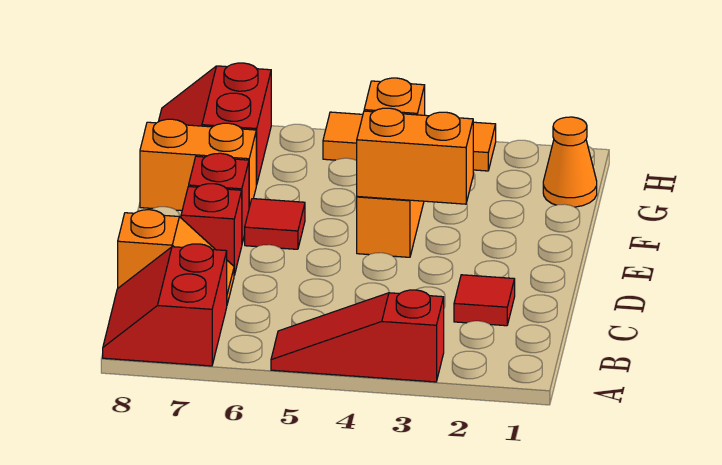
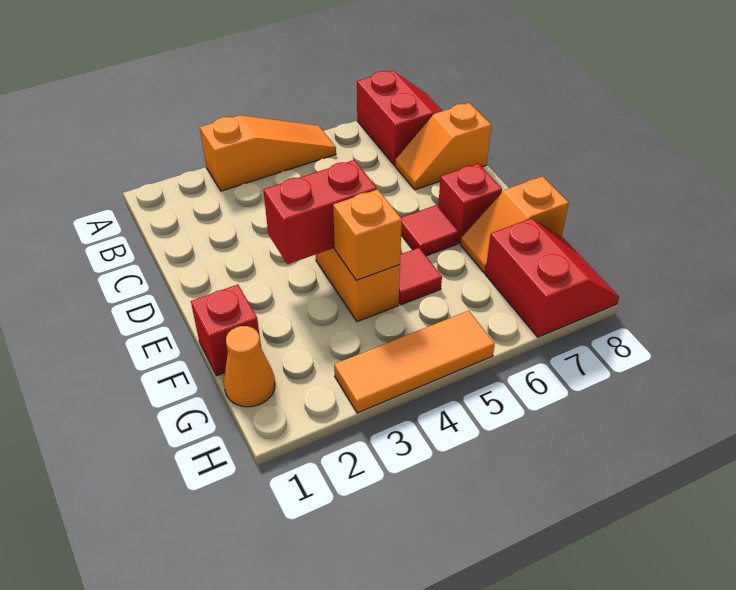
red slope A3:A5 level 1 top 3 -> orange slope A3:A5 level 1 top 3
red tile C2 level 1 -> red tile F5 level 1
red brick D7 level 1 -> red brick F1 level 1
orange brick E3:E4 level 2 -> red brick E3:E4 level 2
orange brick F7:F8 level 1 -> orange slope F7:F8 level 1 top 8

